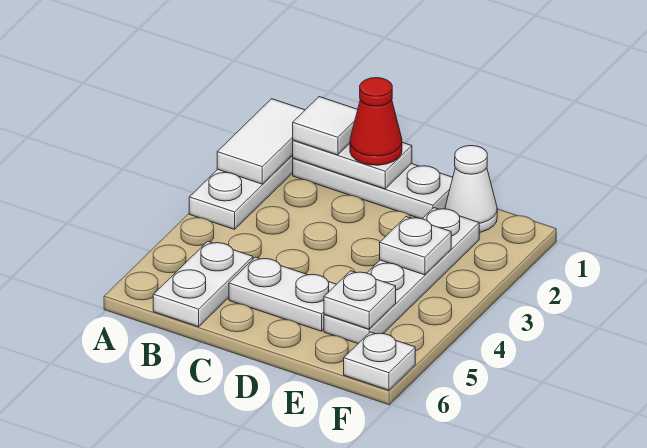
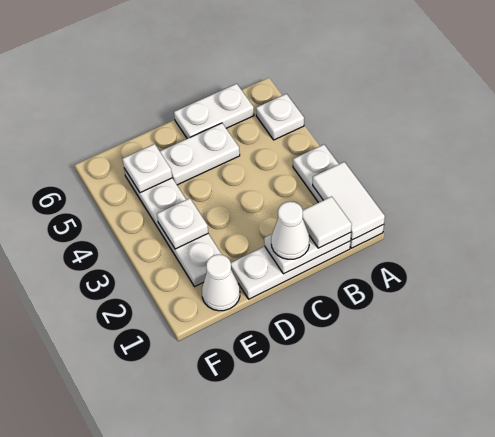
white plate B5:B6 level 1 -> white plate B6:C6 level 1
red cone C1 level 3 -> white cone C1 level 3
white plate F6 level 1 -> white plate A5 level 1

